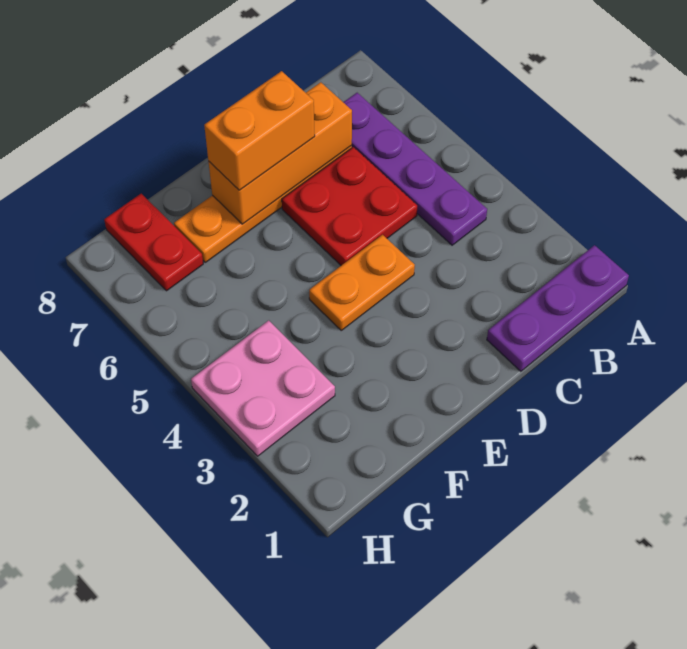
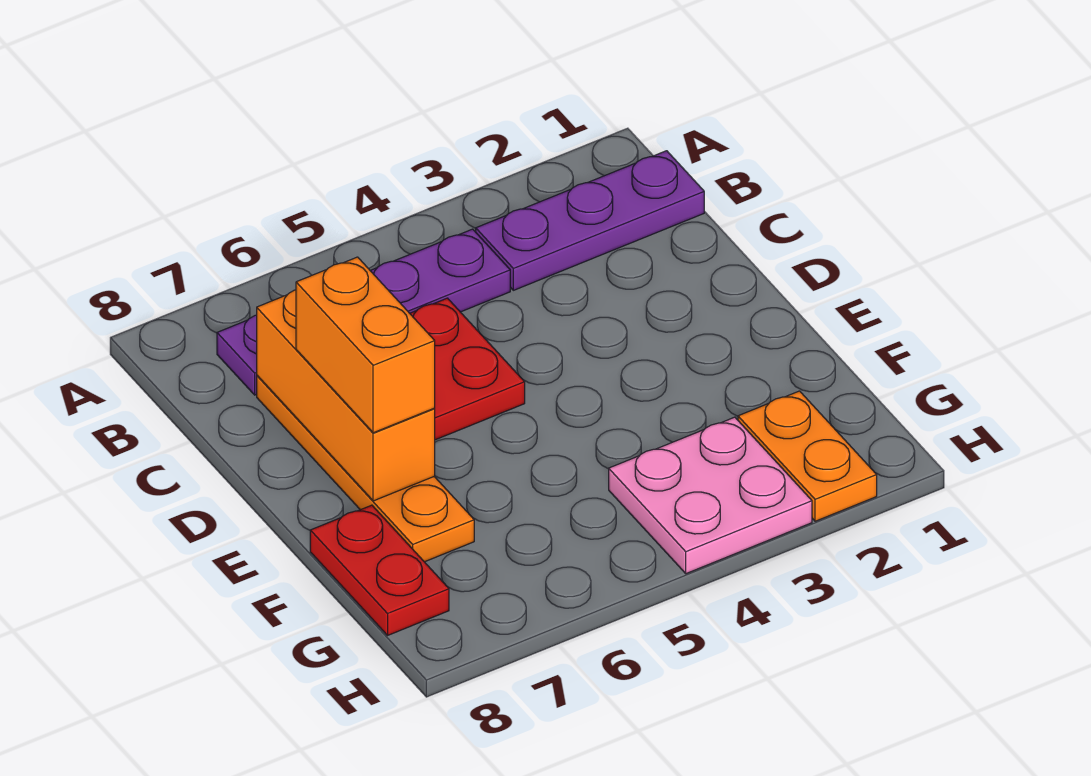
purple plate A1:C1 level 1 -> purple plate B1:B3 level 1
orange plate D4:E4 level 1 -> orange plate G2:H2 level 1
red plate G7:G8 level 1 -> red plate F8:G8 level 1

